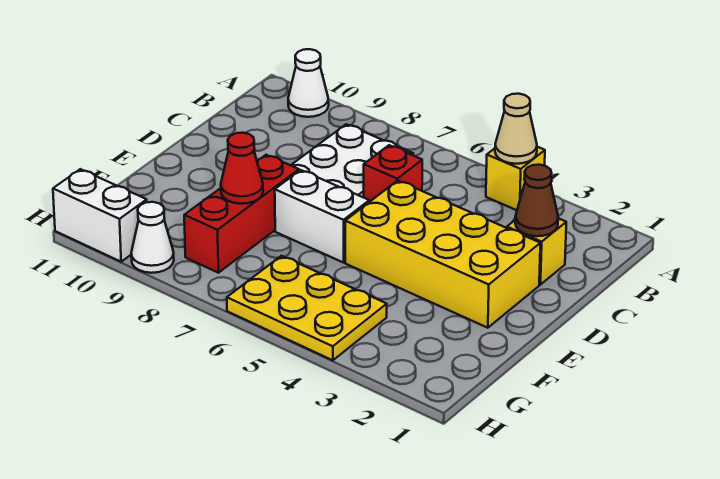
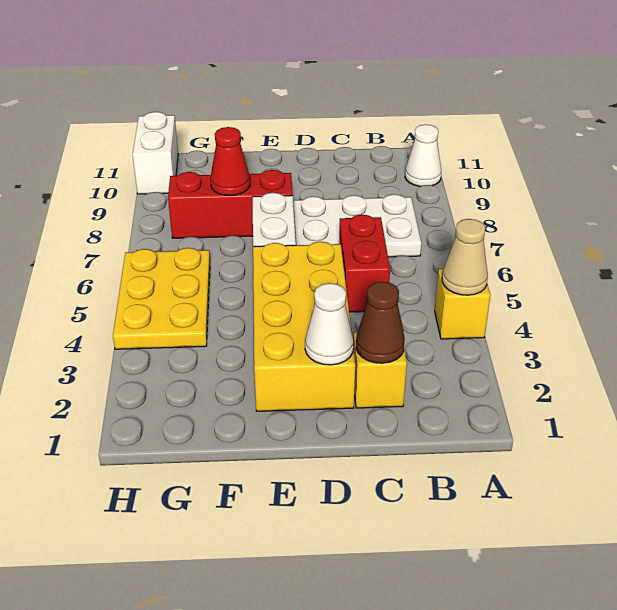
red brick C6 level 1 -> red brick C5:C6 level 1
white cone H9 level 1 -> white cone D2 level 2

